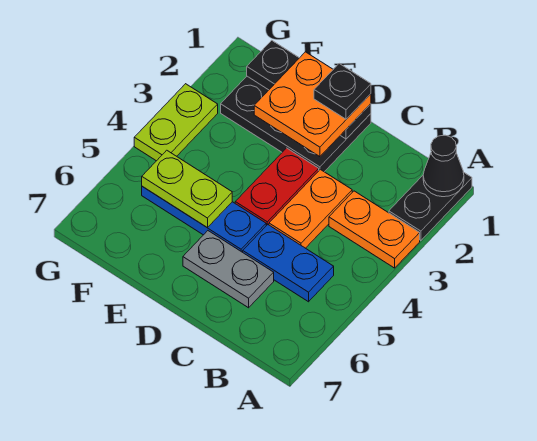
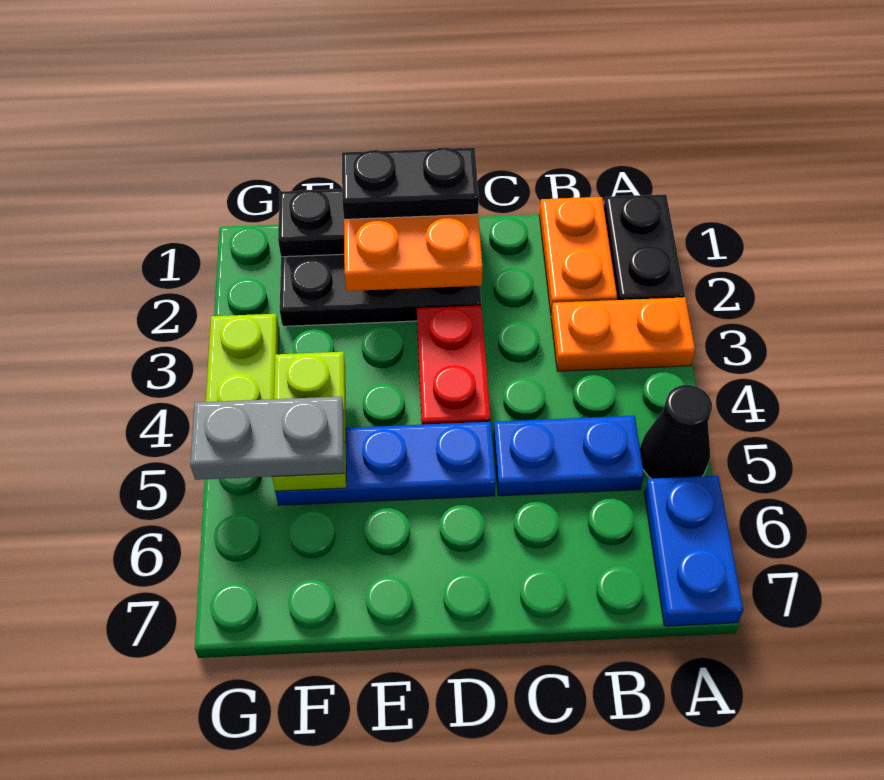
black cone A1 level 2 -> black cone A5 level 1
none -> blue plate A6:A7 level 1
orange plate C3:C4 level 1 -> orange plate B1:B2 level 1
grey plate C6:D6 level 1 -> grey plate F5:G5 level 3
black plate D1 level 4 -> black plate D1:E1 level 4
lime plate E5:F5 level 2 -> lime plate F4:F5 level 2

